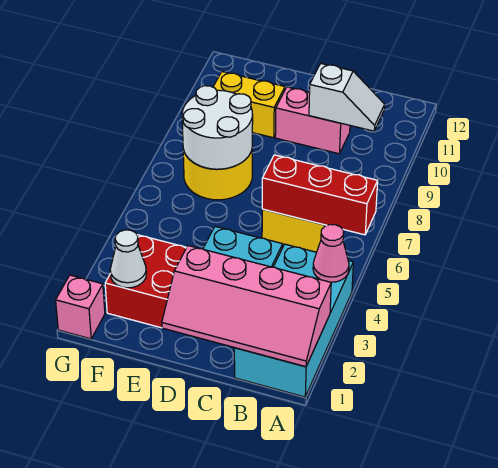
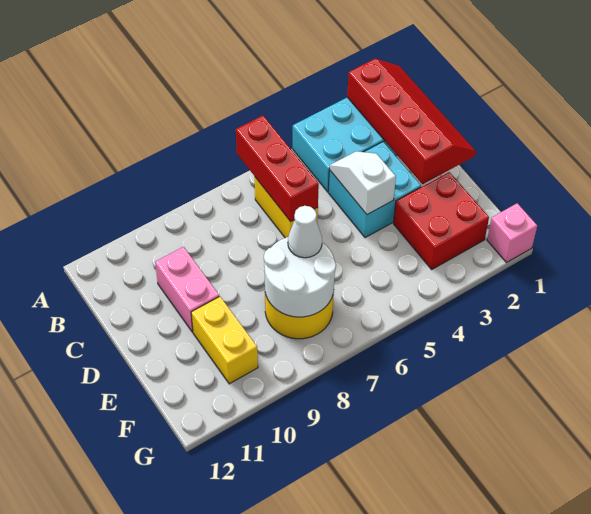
pink slope A1:D2 level 2 top 2 -> red slope A1:D2 level 2 top 2
pink cone A4 level 2 -> none
white slope B10:C10 level 2 top C -> white slope C4:D4 level 2 top D
white cone F2 level 2 -> white cone E7 level 3

